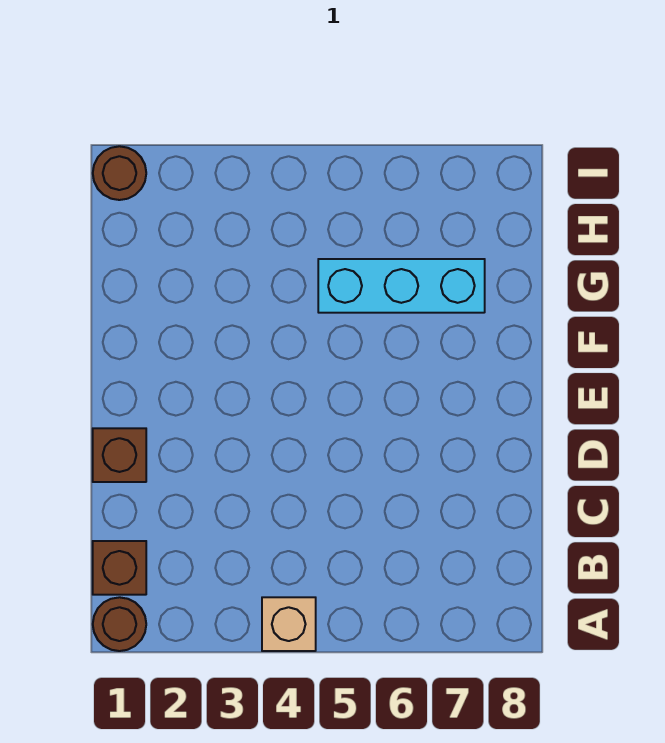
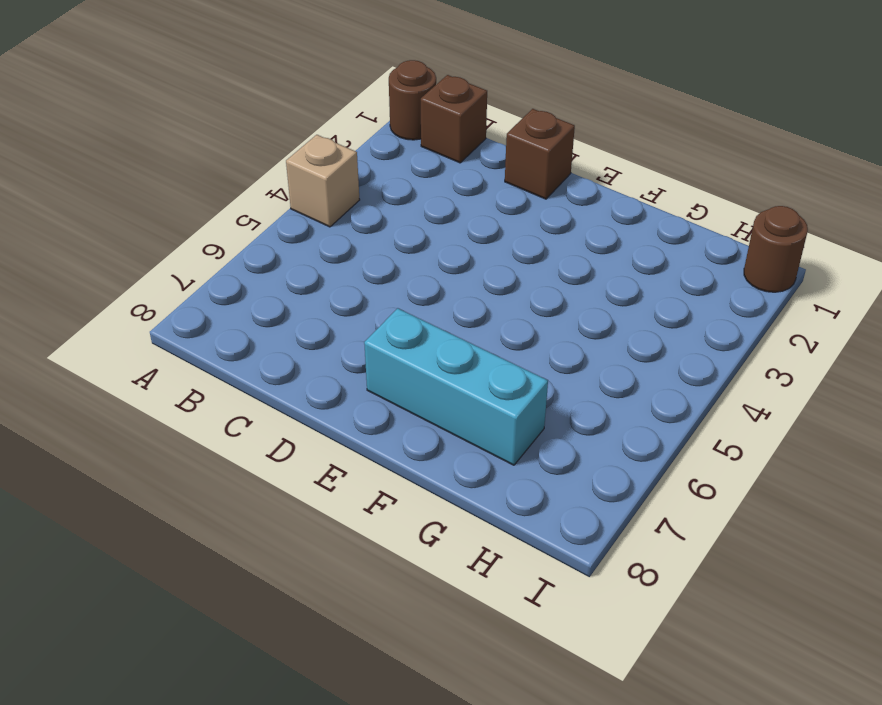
cyan brick G5:G7 level 1 -> cyan brick E7:G7 level 1

